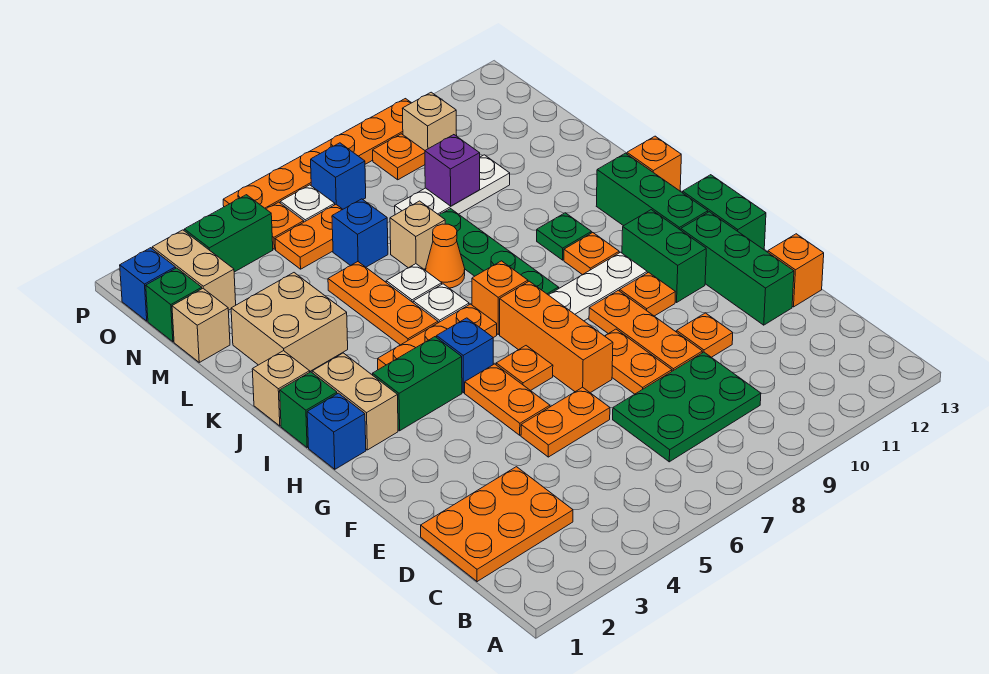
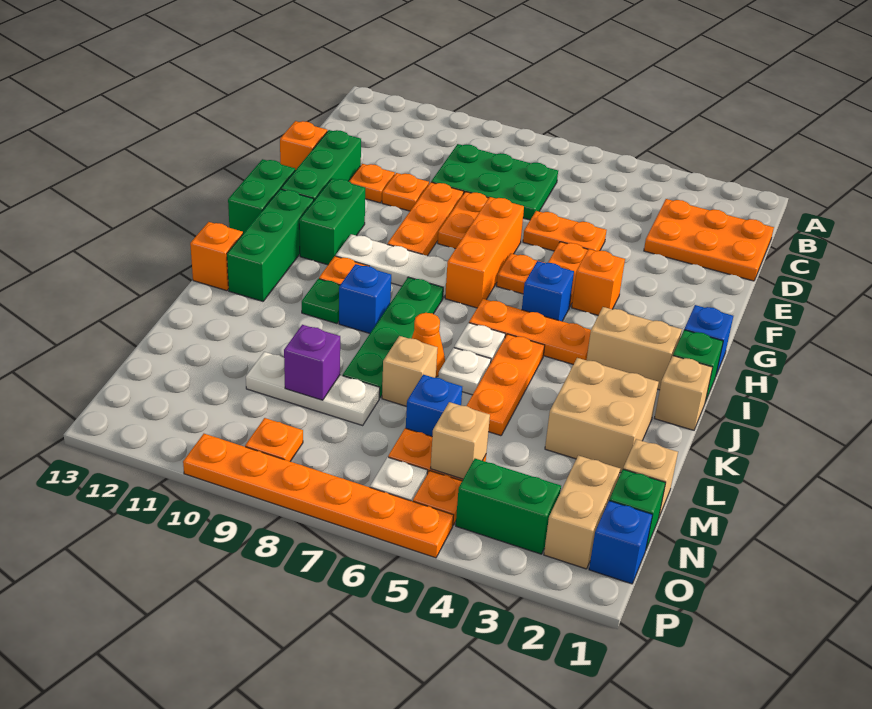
orange plate G10 level 1 -> orange plate E11 level 1
tan brick H2:I2 level 1 -> tan brick I2:I3 level 1
green brick H3:H4 level 1 -> none
orange brick I7 level 1 -> orange brick G4 level 1
blue brick O7 level 1 -> blue brick J9 level 1
tan brick O10 level 1 -> tan brick N5 level 2

